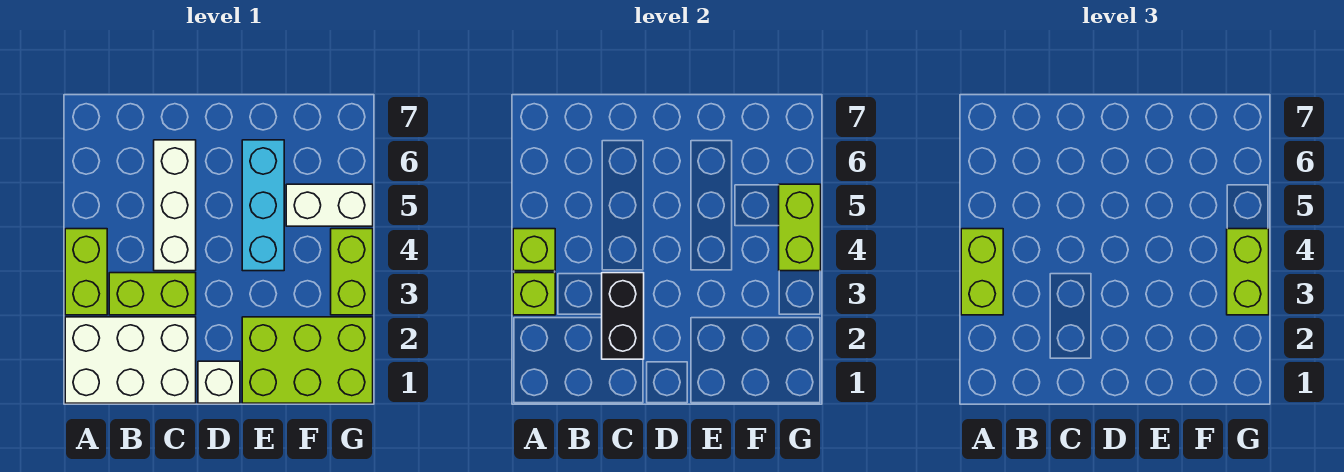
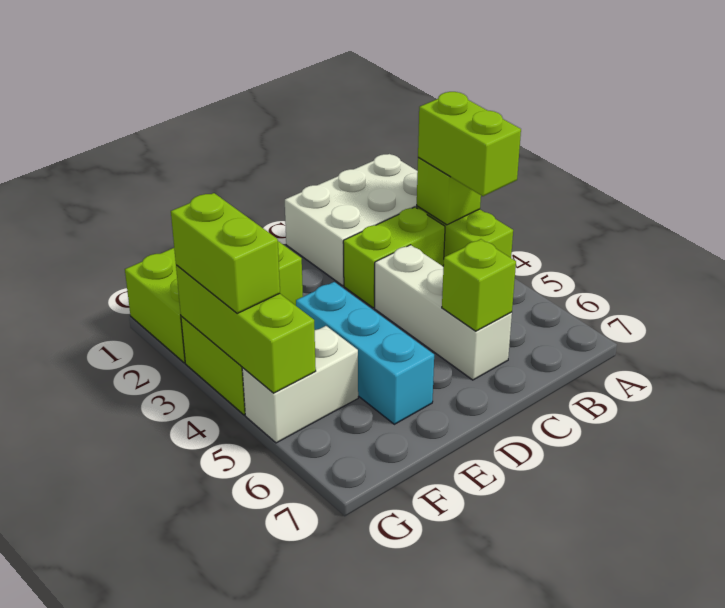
lime brick A4 level 2 -> lime brick C6 level 2
black brick C2:C3 level 2 -> none
white brick D1 level 1 -> none
lime brick G4:G5 level 2 -> lime brick G3:G5 level 2

